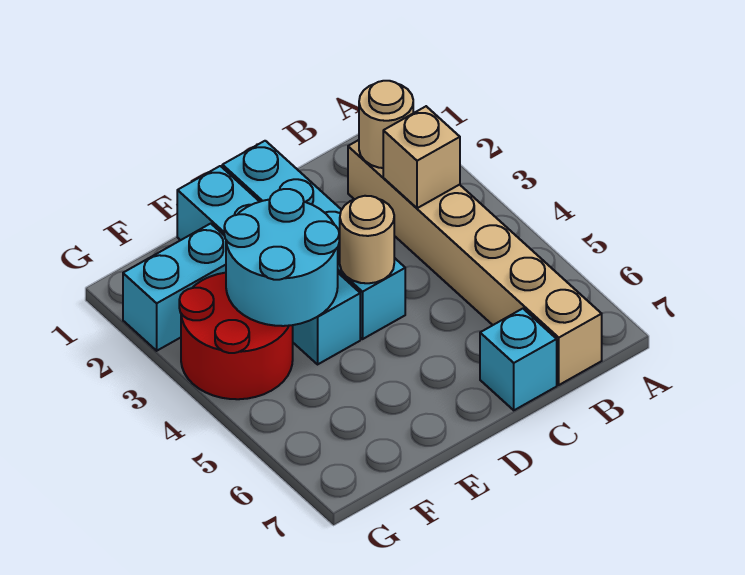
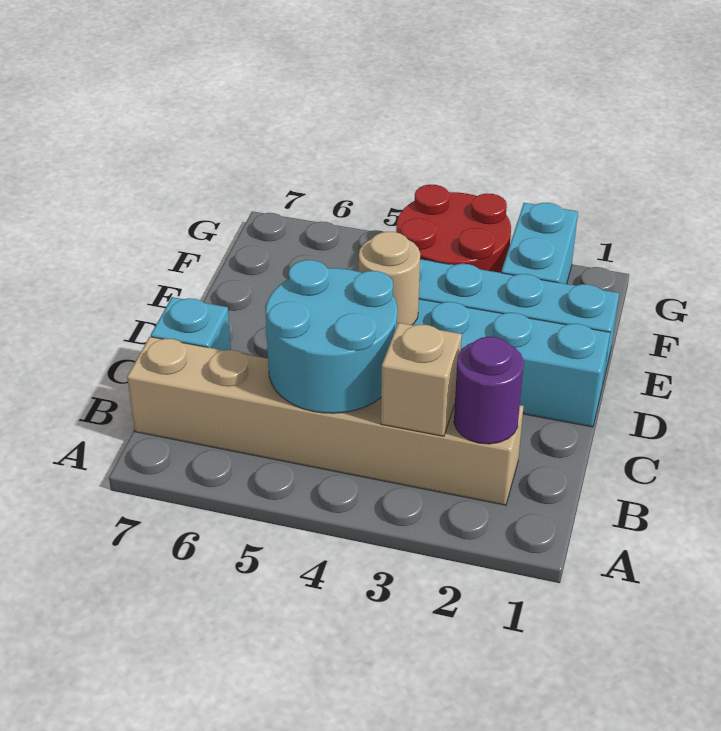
tan round brick B2 level 2 -> purple round brick B2 level 2
cyan round brick E3:F4 level 2 -> cyan round brick B4:C5 level 2

